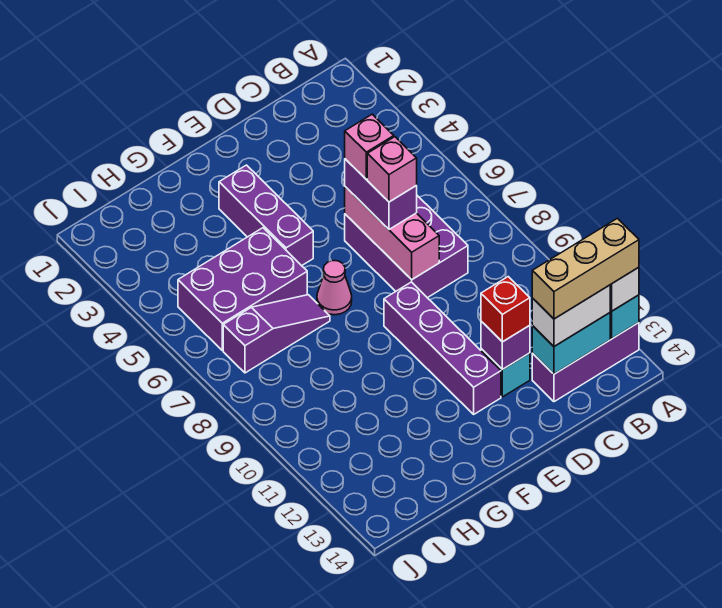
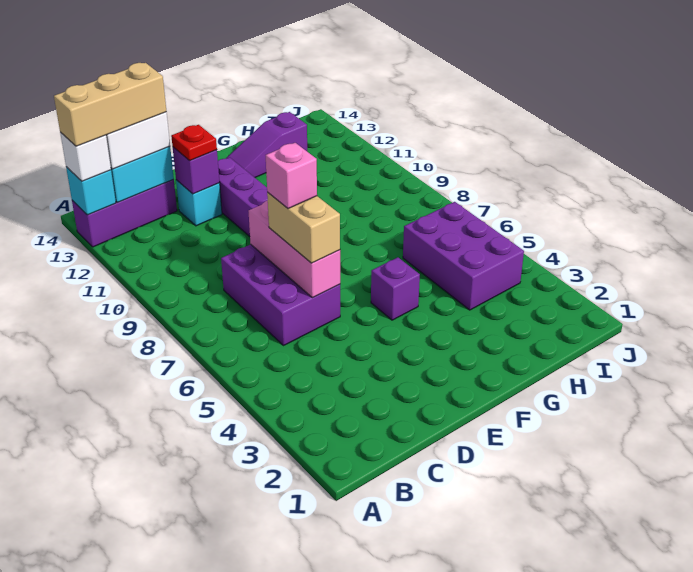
purple brick D6:D7 level 3 -> tan brick D6:D7 level 3
pink brick D6 level 4 -> none
red brick D12 level 3 -> red plate D12 level 3
purple brick F3:F5 level 1 -> purple brick F5 level 1
pink cone F7 level 1 -> none
purple brick G5:I6 level 1 -> purple brick H4:I6 level 1
purple slope G7:I7 level 1 top I -> purple slope F13:H13 level 1 top H

